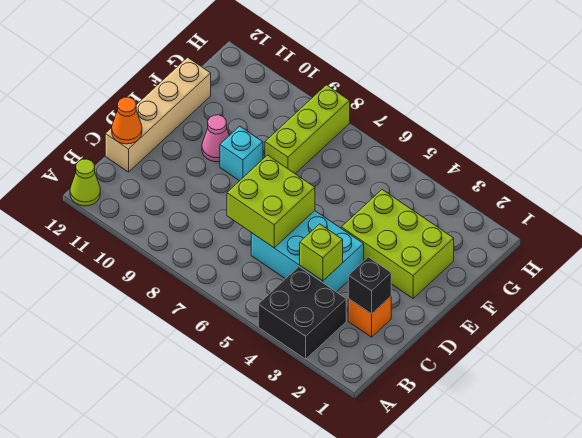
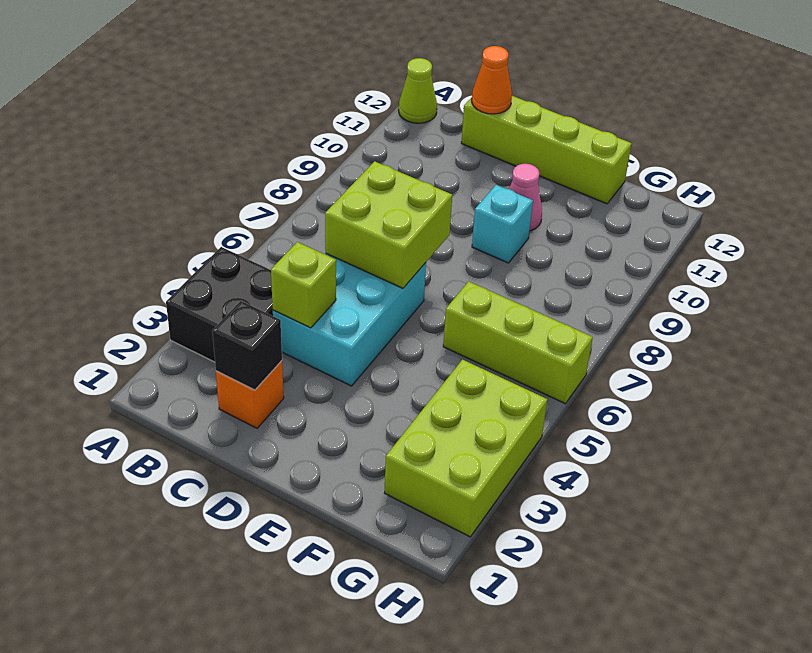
tan brick C12:F12 level 1 -> lime brick C12:F12 level 1
lime brick E2:F4 level 1 -> lime brick G2:H4 level 1
lime brick F8:H8 level 1 -> lime brick F6:H6 level 1

